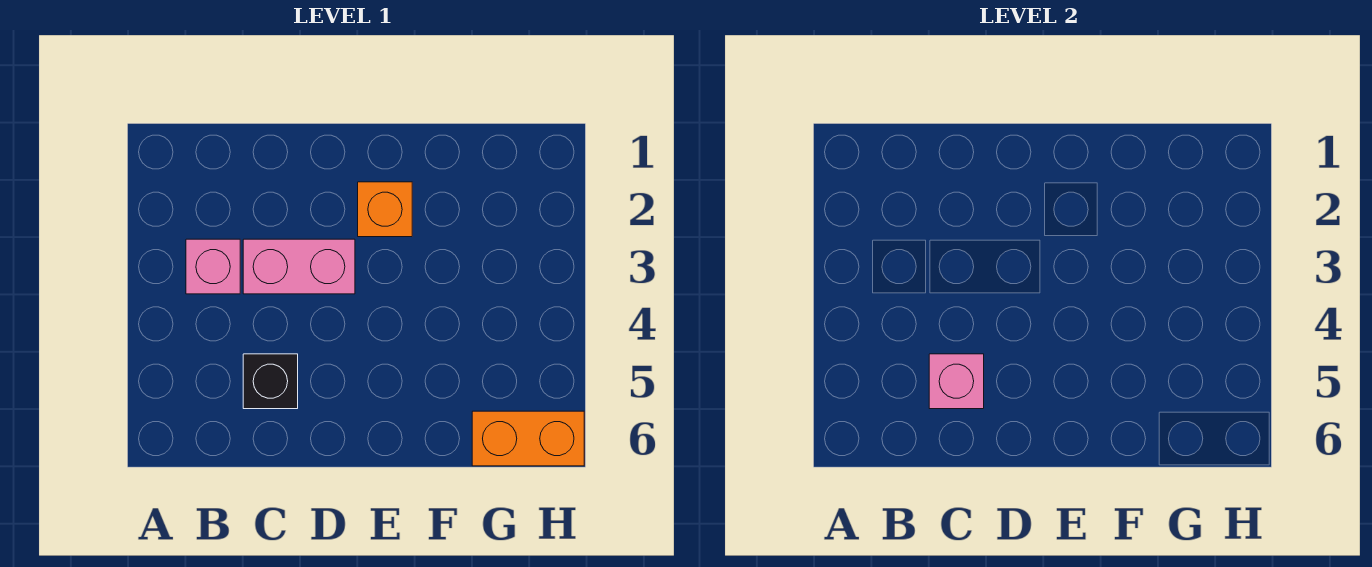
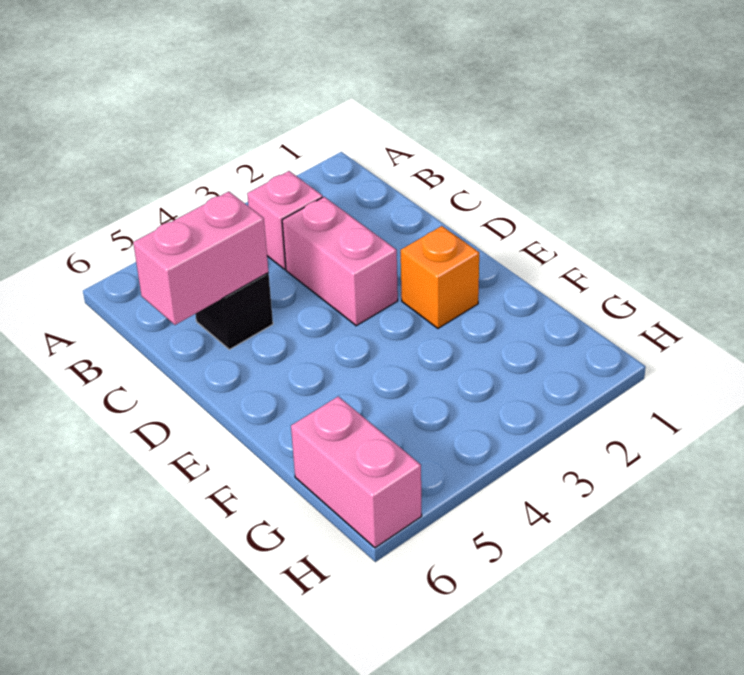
pink brick C5 level 2 -> pink brick C5:C6 level 2
orange brick G6:H6 level 1 -> pink brick G6:H6 level 1

